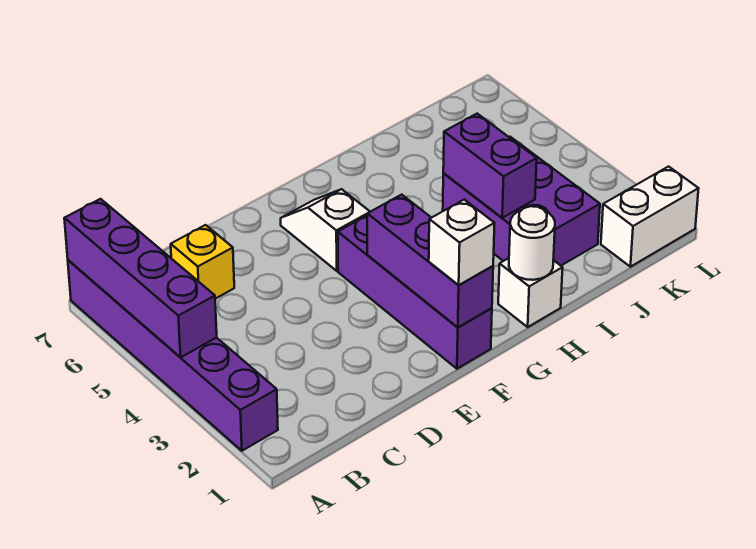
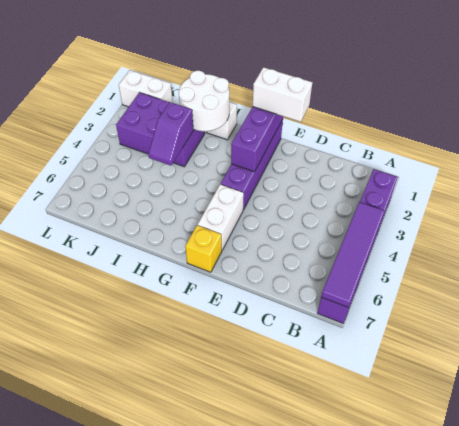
purple brick A4:A7 level 2 -> purple tile A4:A7 level 2
yellow brick C6 level 1 -> yellow brick F7 level 1
white brick F1 level 3 -> white brick E1:F1 level 3
white slope F5:F6 level 1 top 5 -> white brick F5:F6 level 1
white round brick H1 level 2 -> white round brick H1:I2 level 2
purple brick I2:J4 level 1 -> purple brick I2:K3 level 1
purple brick I3:I4 level 2 -> purple slope I3:I4 level 2 top 3

